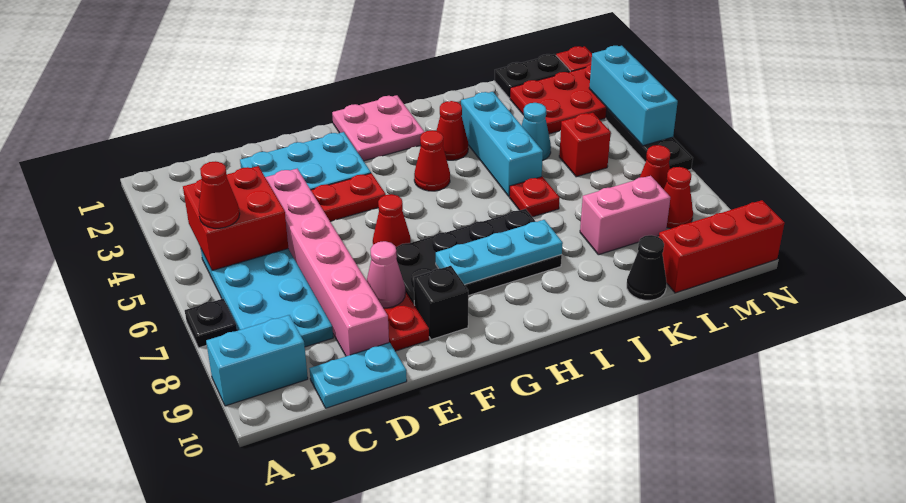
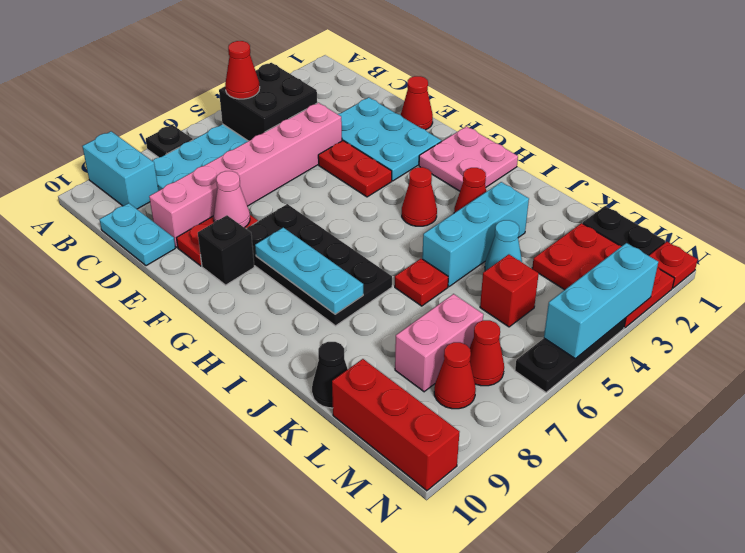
red brick B4:C5 level 2 -> black brick B4:C5 level 2
red cone F6 level 1 -> red cone E1 level 1
pink brick K8:L8 level 1 -> pink brick L7:L8 level 1

